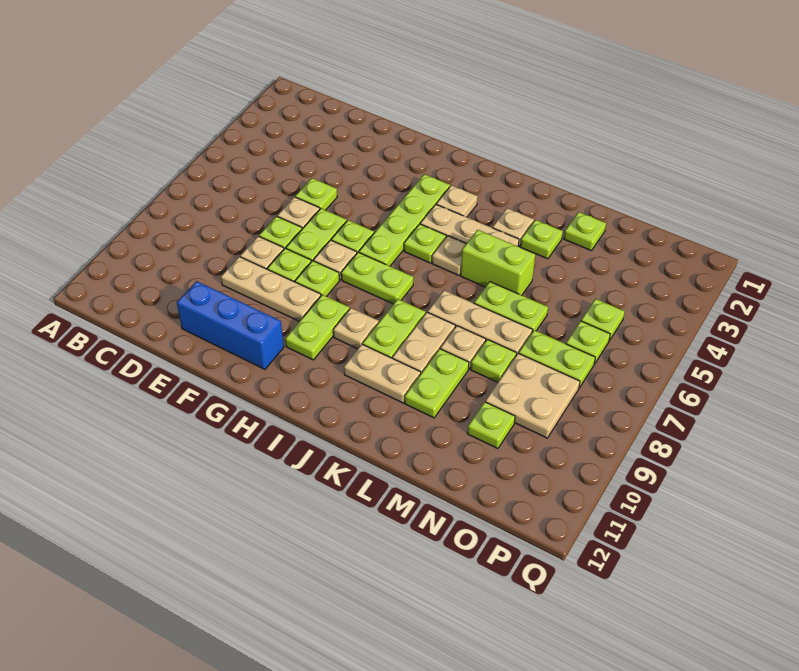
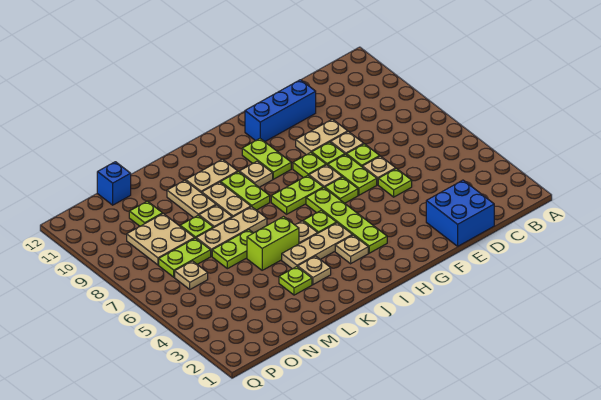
none -> blue brick D1:E2 level 1
tan plate E9:G9 level 1 -> tan plate E9:F9 level 1
lime plate L9:L10 level 1 -> tan plate L9:L10 level 1
lime plate M2 level 1 -> none
none -> blue brick N12 level 1
lime plate O5 level 1 -> none
lime plate O6 level 1 -> tan plate O6 level 1

